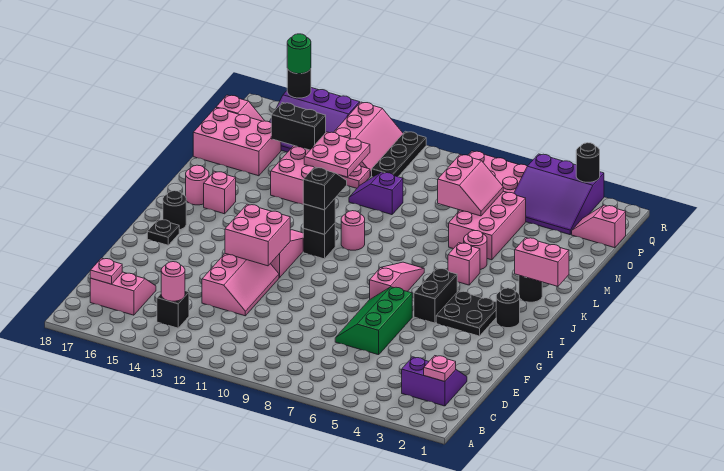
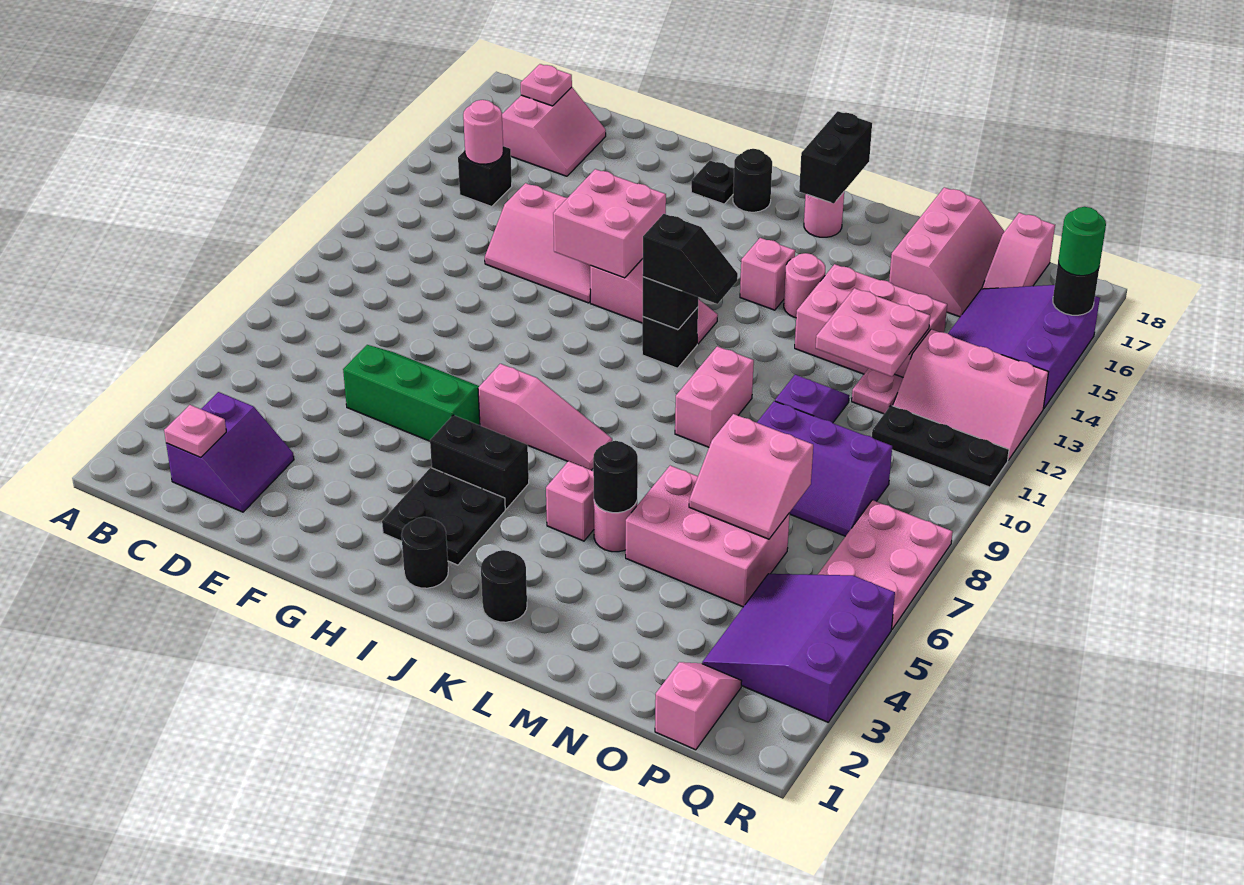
pink brick K1:K2 level 2 -> pink brick L9:L10 level 1
pink round brick K10 level 1 -> pink round brick L14 level 1
pink brick K16 level 1 -> pink brick K14 level 1
none -> purple slope N8:P9 level 1 top 9
pink brick N16:O18 level 1 -> pink slope N16:O18 level 1 top N
black brick O14:O15 level 2 -> black brick K17:K18 level 2
black round brick R3 level 2 -> black round brick L5 level 2

